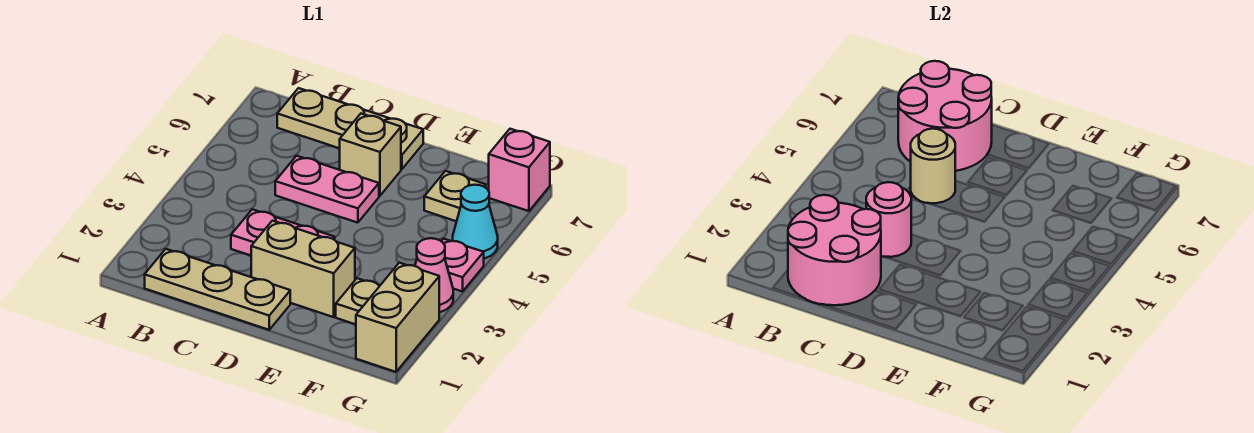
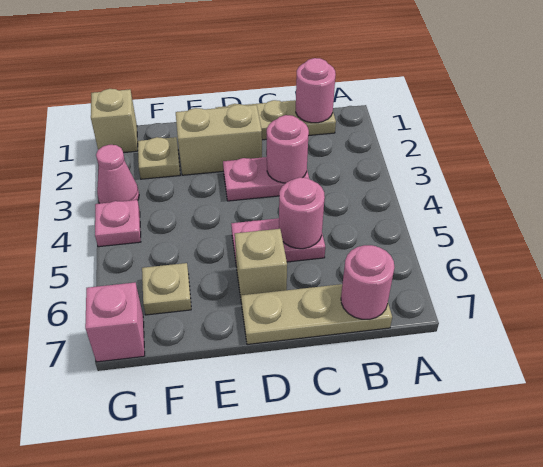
pink round brick B1:C2 level 2 -> pink round brick B1 level 2
pink round brick B6:C7 level 2 -> pink round brick B7 level 2
tan round brick C5 level 2 -> pink round brick C5 level 2
tan brick G1:G2 level 1 -> tan brick G1 level 1
cyan cone G5 level 1 -> none

